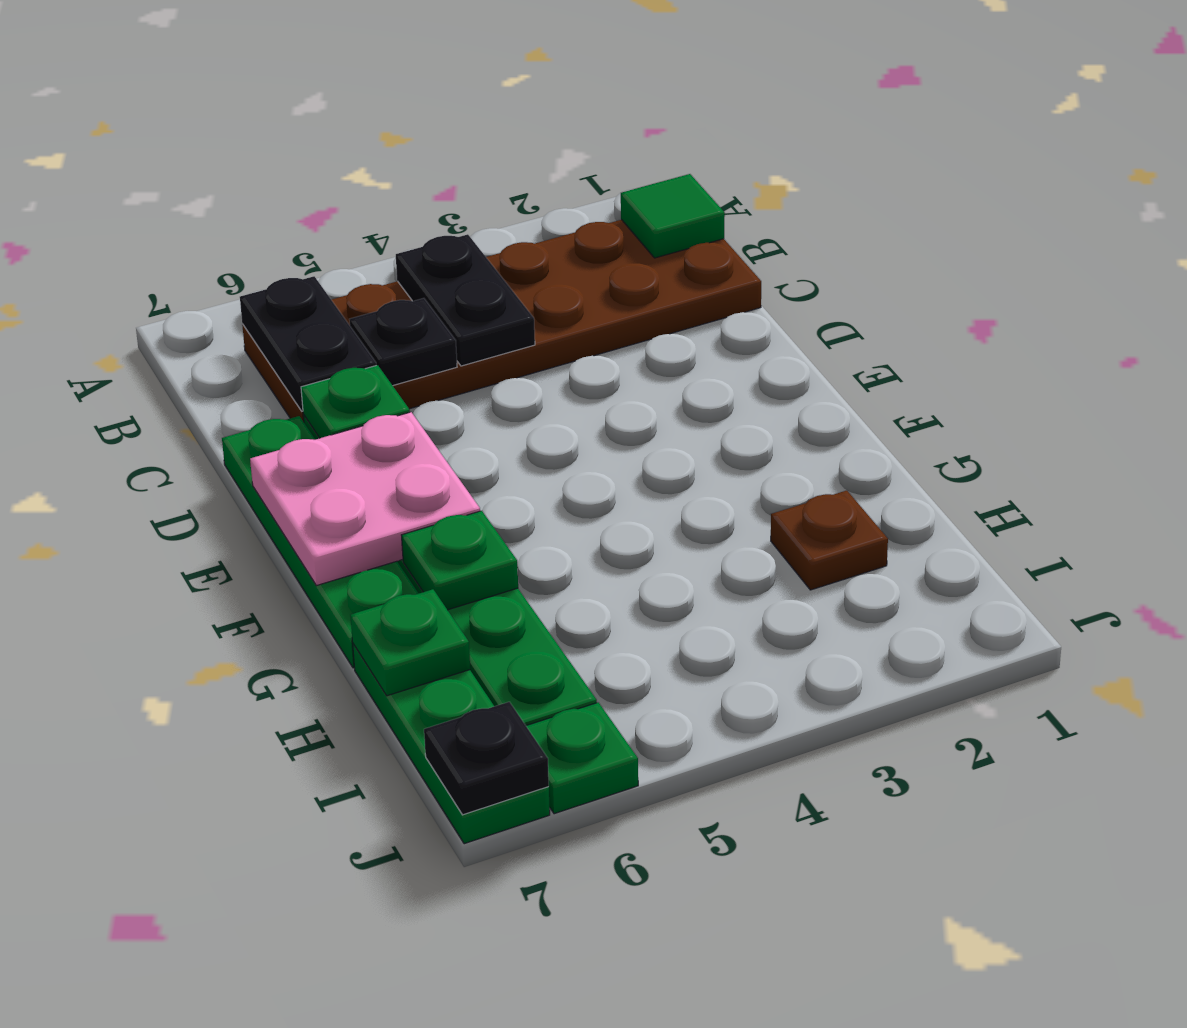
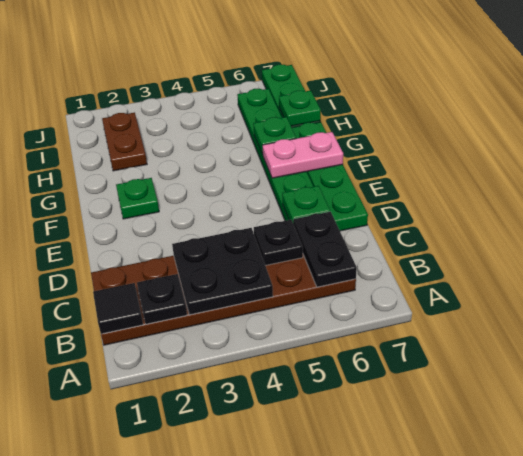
green tile B1 level 2 -> black tile B1 level 2
black plate B4:C4 level 2 -> black plate B3:C4 level 2
pink plate E6:F7 level 2 -> pink plate F6:F7 level 2
brown plate H2 level 1 -> brown plate H2:I2 level 1
green plate J6 level 1 -> green plate F2 level 1
black plate J7 level 2 -> black plate B2 level 2

